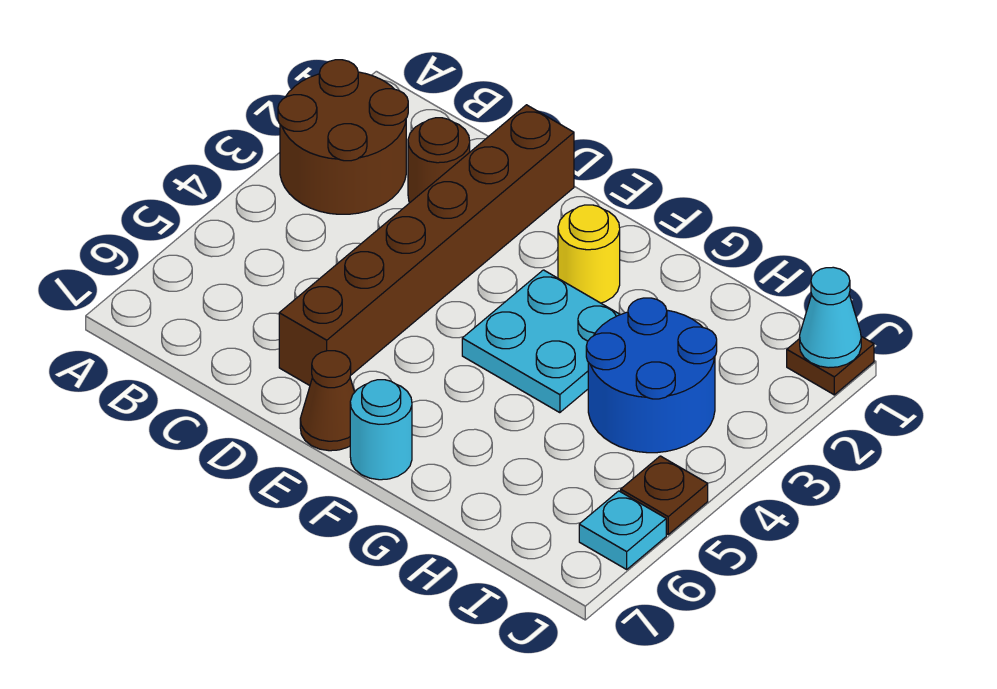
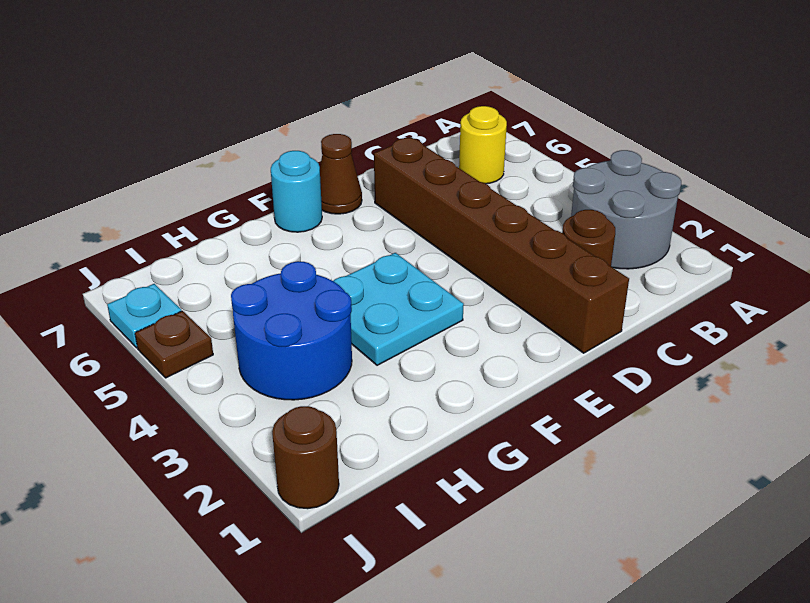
brown round brick A2:B3 level 1 -> grey round brick A2:B3 level 1
yellow round brick F2 level 1 -> yellow round brick B6 level 1
brown plate J1 level 1 -> brown round brick J1 level 1
cyan cone J1 level 2 -> none

